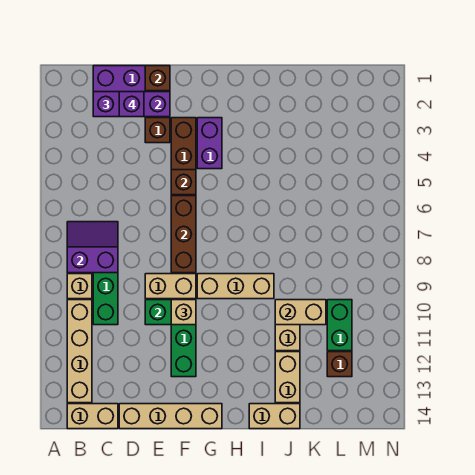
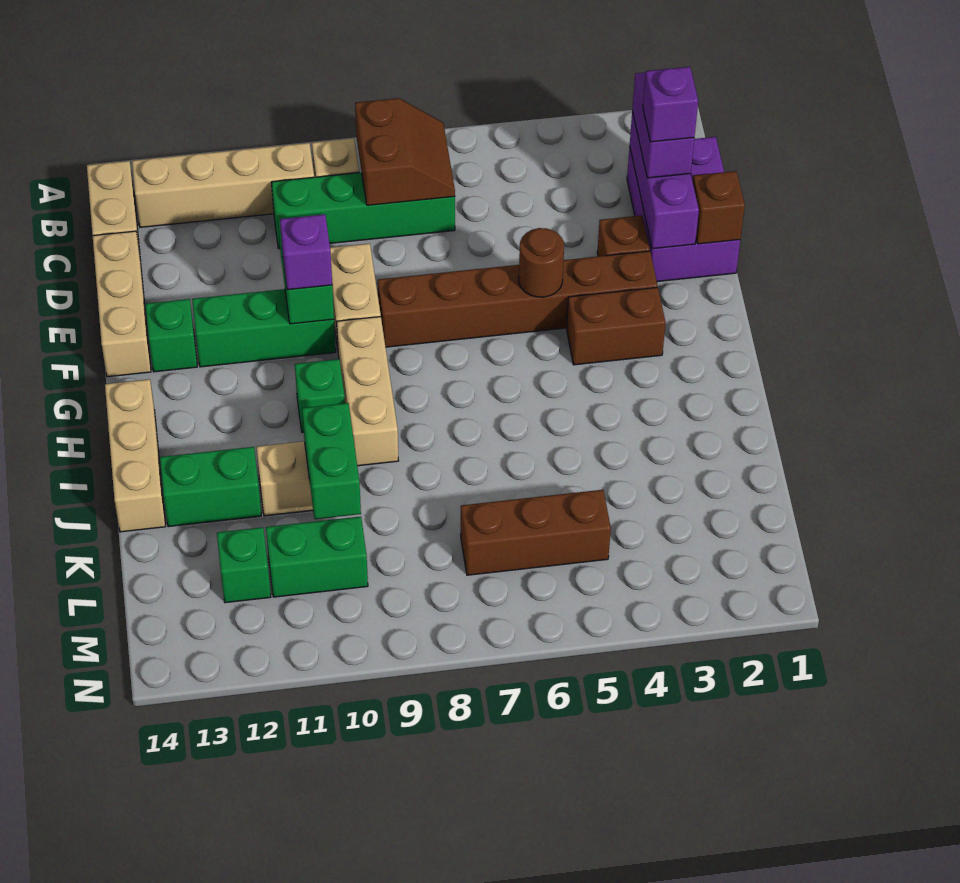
purple slope B7:C8 level 2 top 8 -> brown slope B7:C8 level 2 top 8
tan brick D14:G14 level 1 -> tan brick D14:F14 level 1
brown brick F5 level 2 -> brown round brick F5 level 2
brown brick F6:F8 level 2 -> brown brick L5:L7 level 1
tan brick F10 level 3 -> purple brick F10 level 3
none -> green brick F13 level 1
purple brick G3:G4 level 1 -> brown brick G3:G4 level 1
none -> green brick H10 level 1
tan brick I14:J14 level 1 -> tan brick H14:J14 level 1
tan brick J10:K10 level 2 -> green brick J10:K10 level 2
tan brick J12:J13 level 1 -> green brick J12:J13 level 1
brown brick L12 level 1 -> green brick L12 level 1

